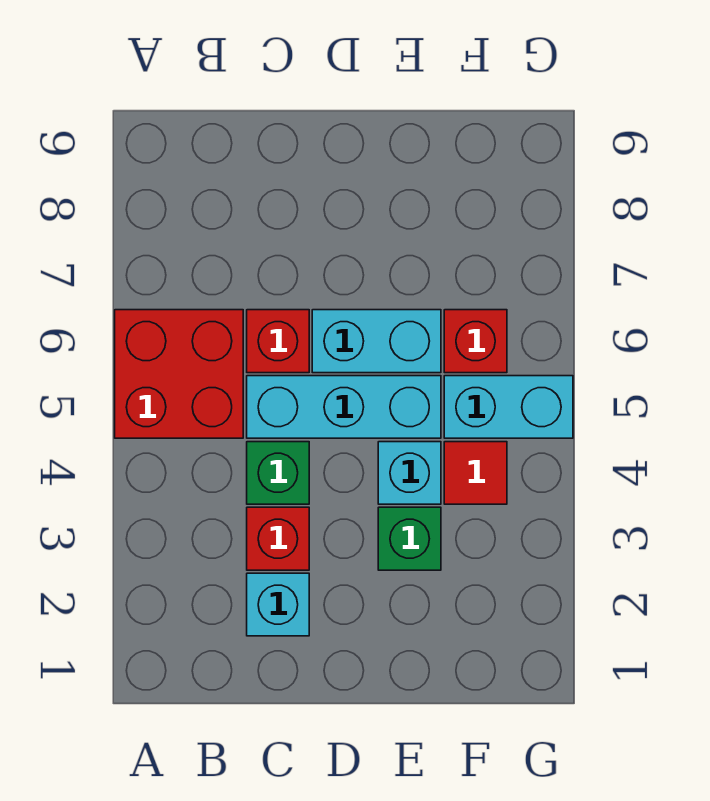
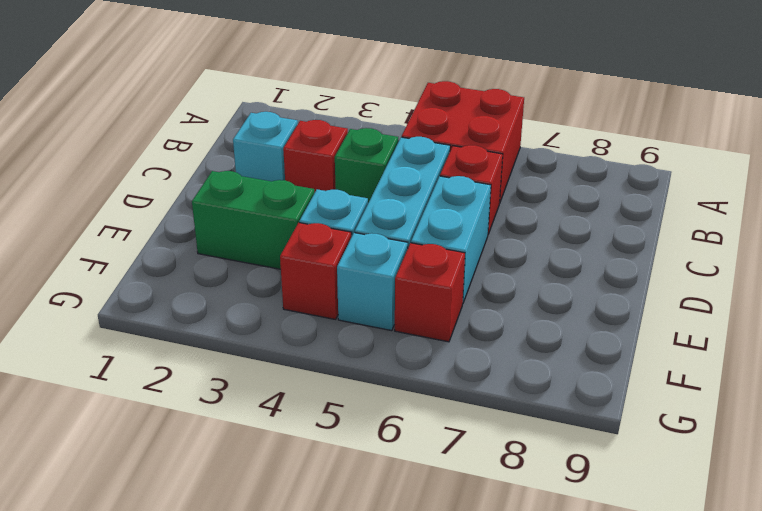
green brick E3 level 1 -> green brick E2:E3 level 1
red tile F4 level 1 -> red brick F4 level 1
cyan brick F5:G5 level 1 -> cyan brick F5 level 1

